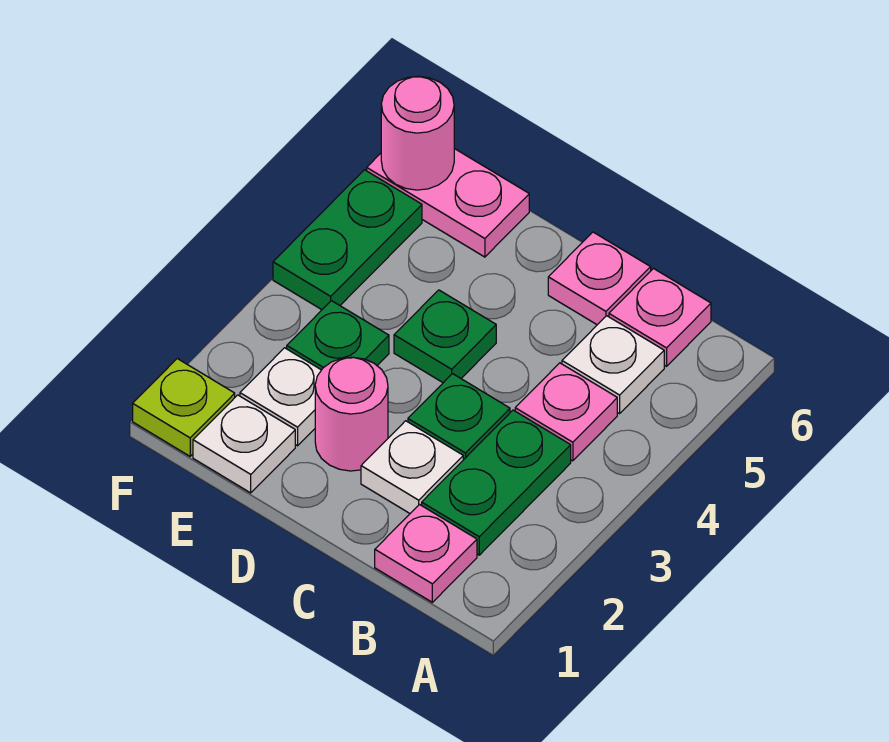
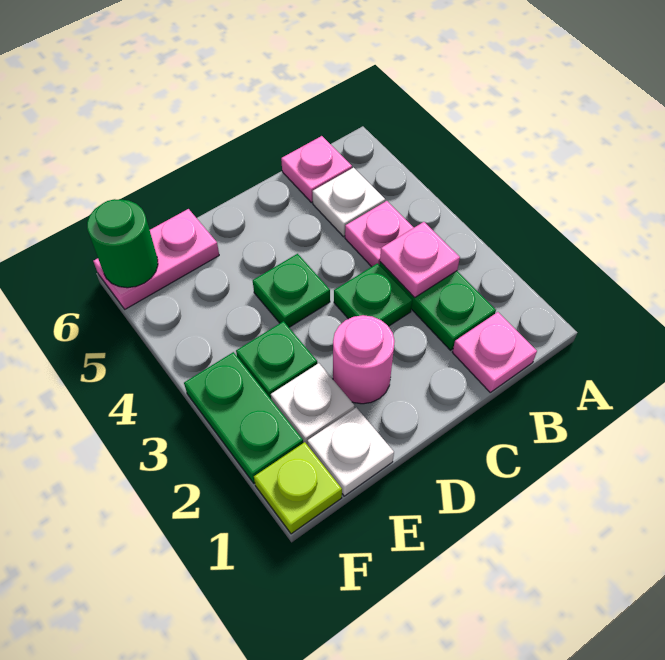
white plate C2 level 1 -> none
pink plate C6 level 1 -> pink plate B3 level 2
green plate F4:F5 level 1 -> green plate F2:F3 level 1
pink round brick F6 level 2 -> green round brick F6 level 2

